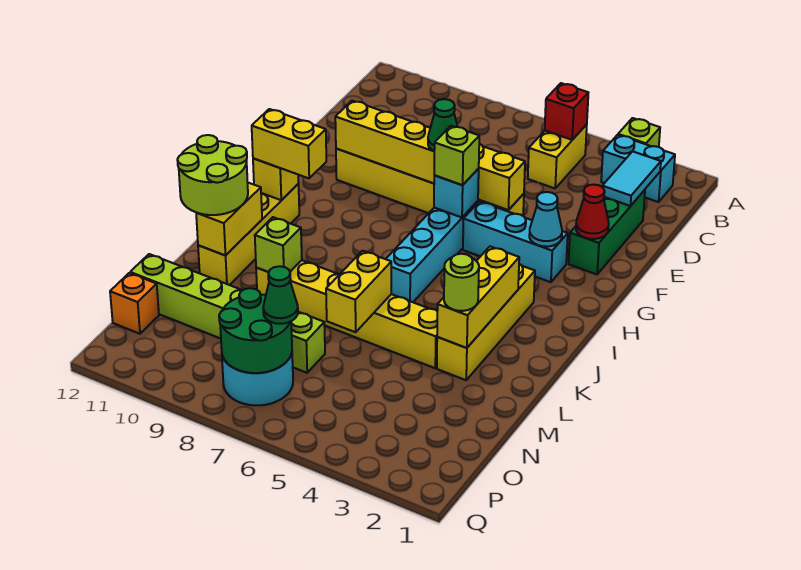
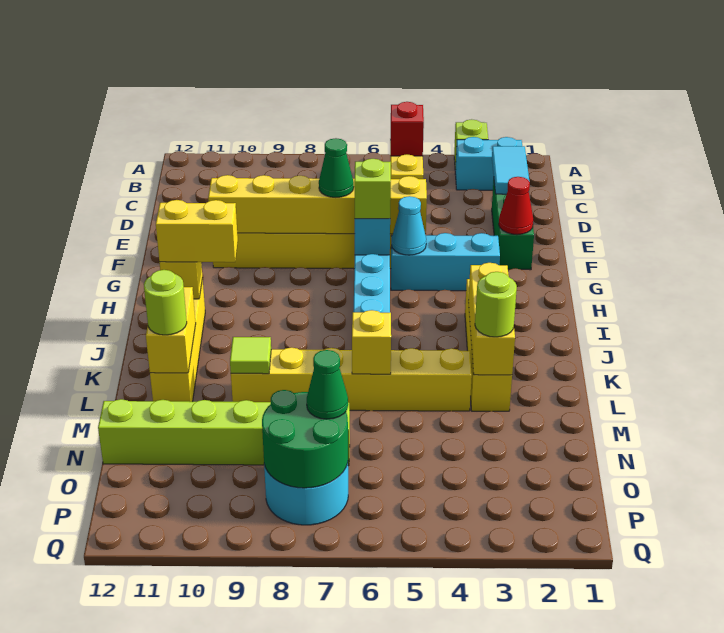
cyan cone G3 level 2 -> cyan cone G5 level 2
lime round brick K11:L12 level 3 -> lime round brick L11 level 3
yellow brick L6:M6 level 2 -> yellow brick L6 level 2
lime brick L9 level 2 -> lime tile L9 level 2
orange brick O12 level 1 -> none

